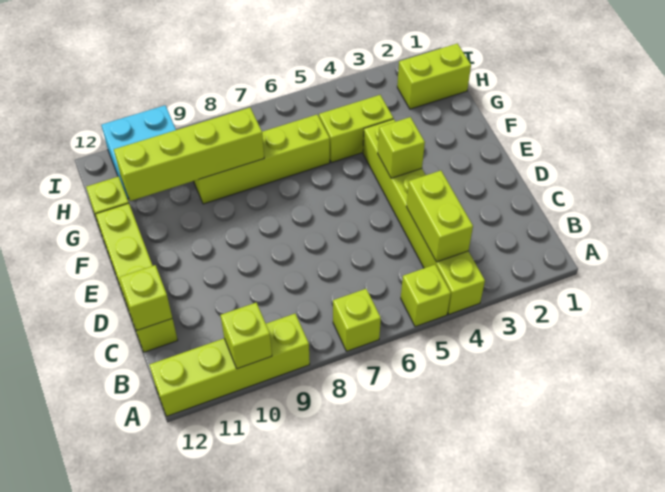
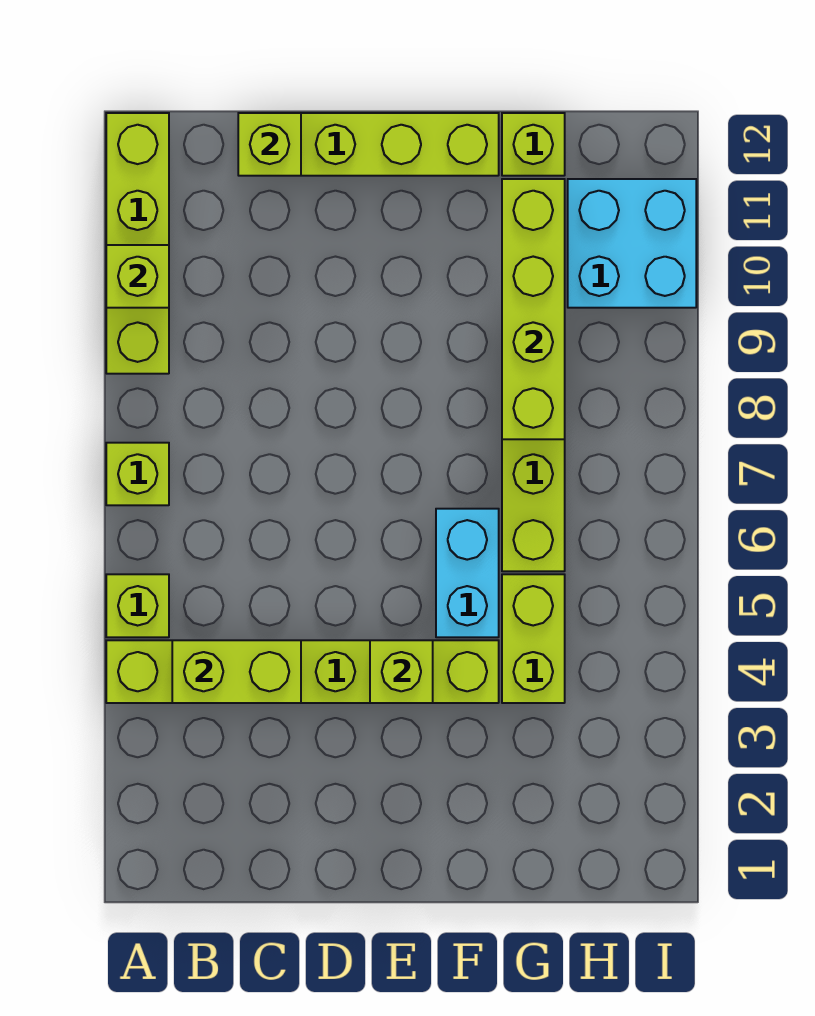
none -> cyan brick F5:F6 level 1
lime brick H1:H2 level 1 -> none

